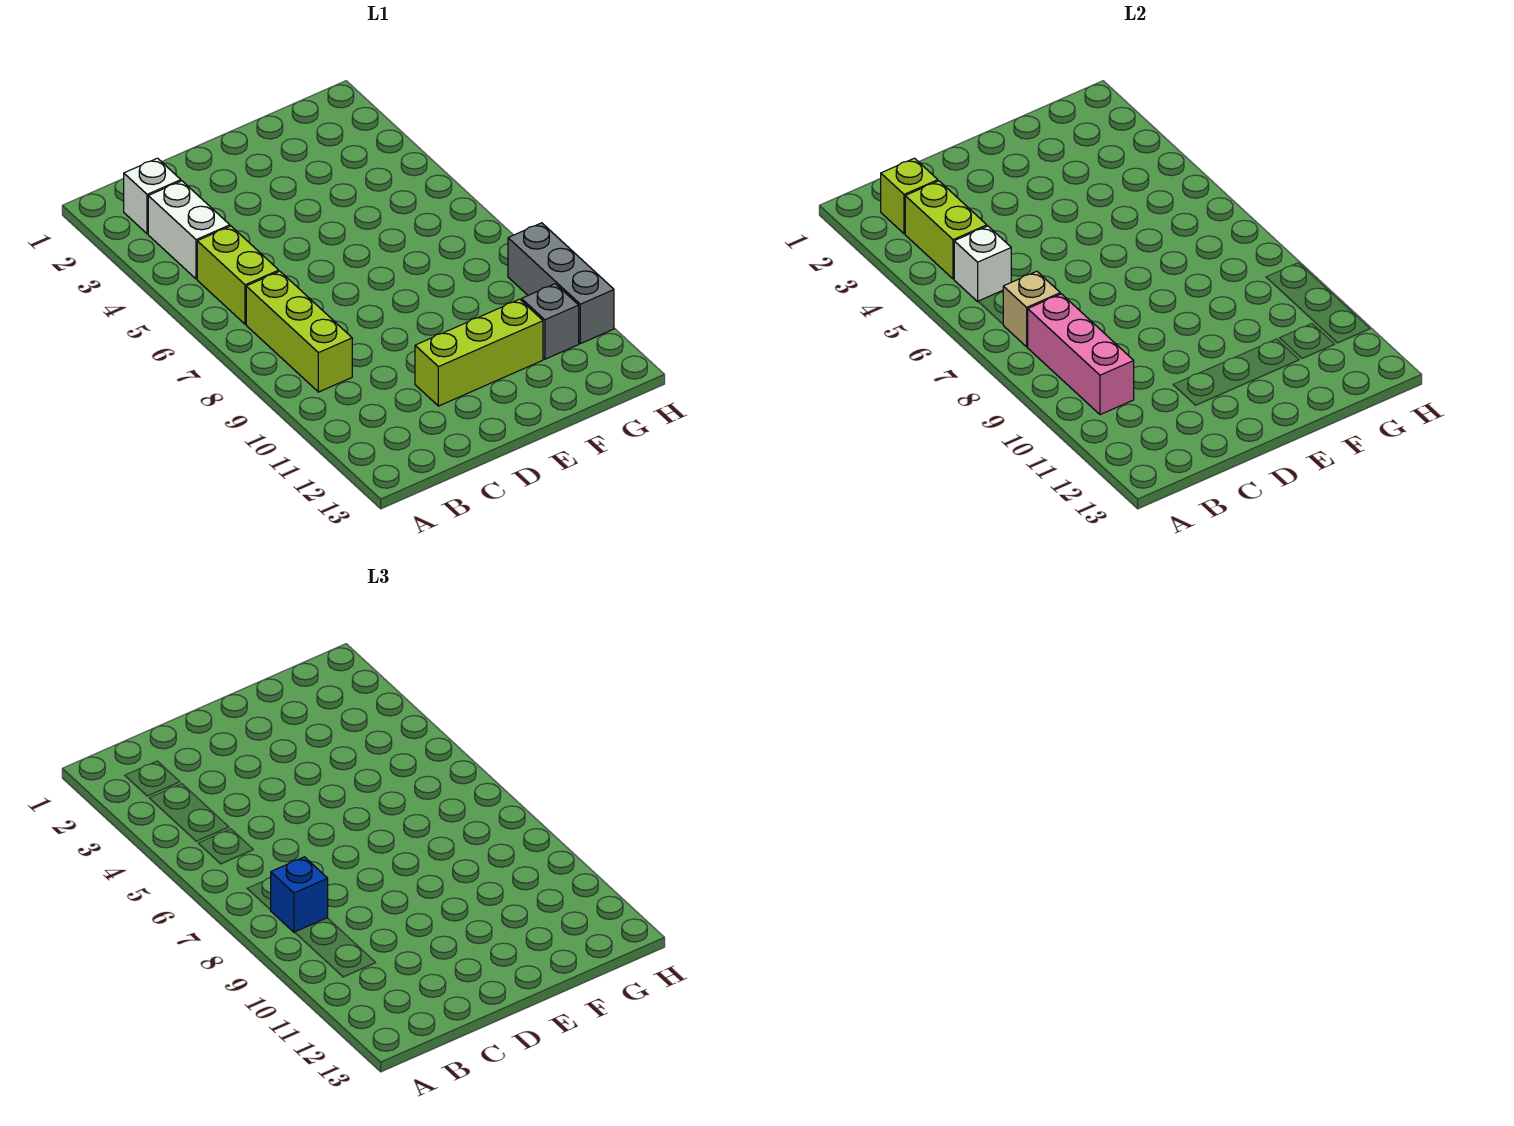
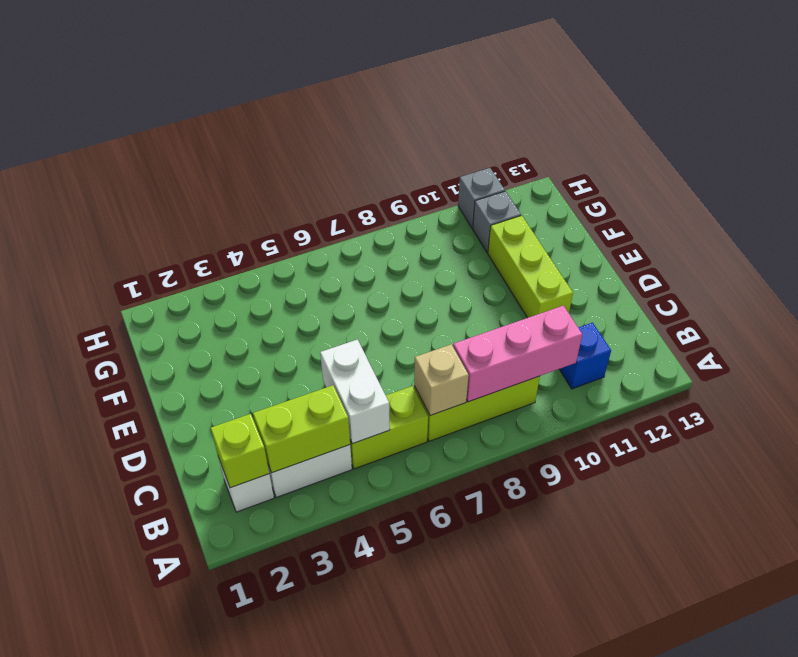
white brick B5 level 2 -> white brick B5:C5 level 2
blue brick B8 level 3 -> blue brick B11 level 1
grey brick H9:H11 level 1 -> grey brick H11 level 1

